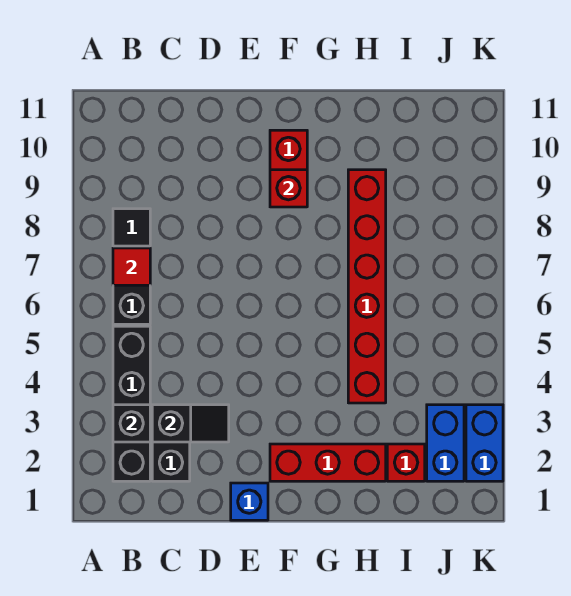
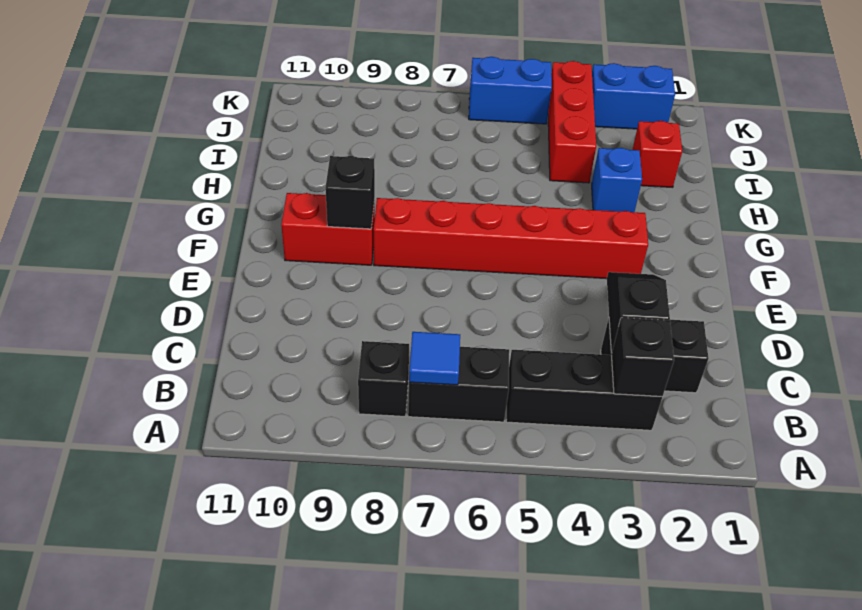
black brick B2:B5 level 1 -> black brick B3:B5 level 1
red tile B7 level 2 -> blue tile B7 level 2
black tile B8 level 1 -> black brick B8 level 1
blue brick E1 level 1 -> blue brick H3 level 1
red brick F2:H2 level 1 -> red brick I4:K4 level 1
red brick F9 level 2 -> black brick F9 level 2
red brick H4:H9 level 1 -> red brick F3:F8 level 1
blue brick J2:J3 level 1 -> blue brick K5:K6 level 1

